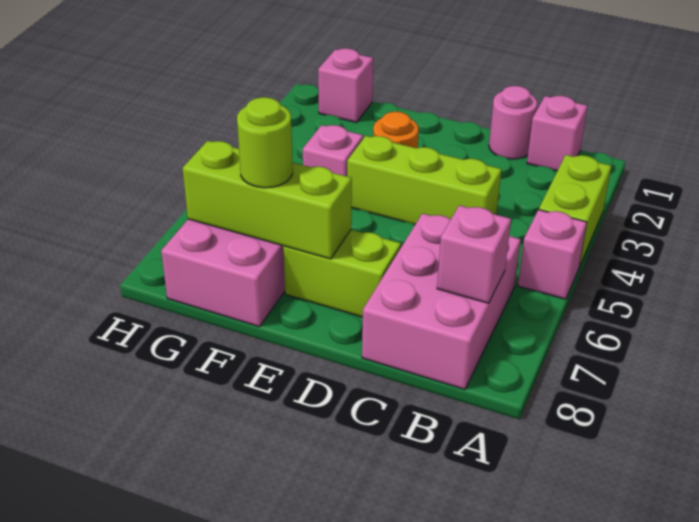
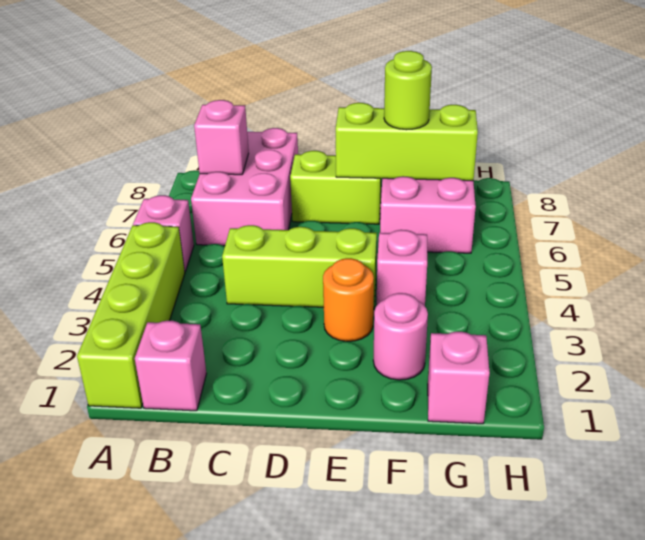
lime brick A3:A4 level 1 -> lime brick A1:A4 level 1
pink round brick C1 level 1 -> pink round brick F2 level 1

